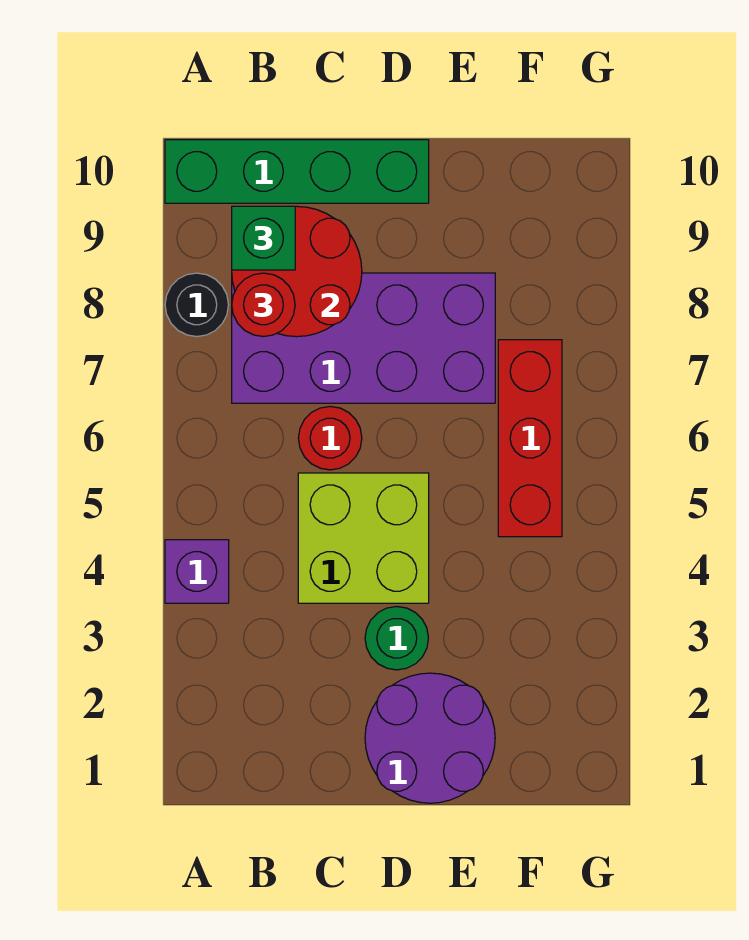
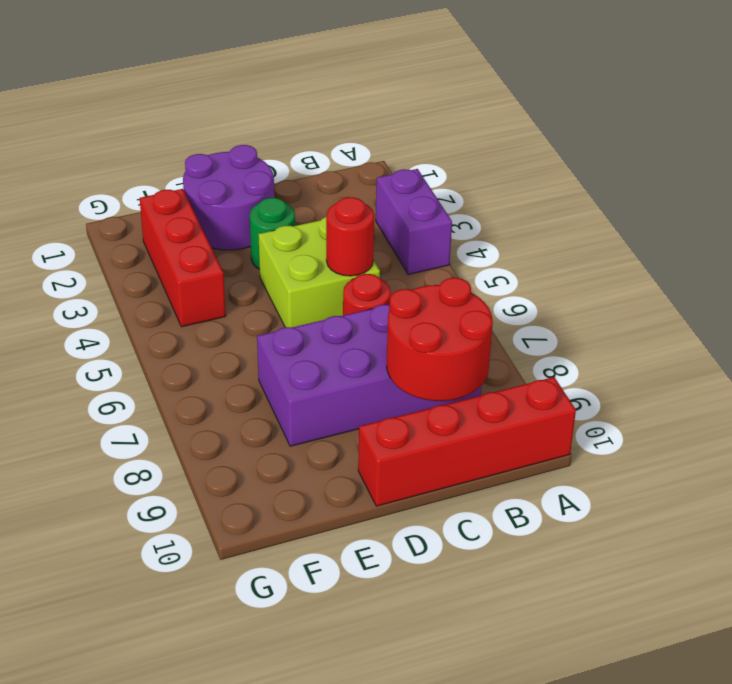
purple brick A4 level 1 -> purple brick A3:A4 level 1
black round brick A8 level 1 -> none
green brick A10:D10 level 1 -> red brick A10:D10 level 1
red round brick B8 level 3 -> red round brick C5 level 2
green brick B9 level 3 -> none
red brick F5:F7 level 1 -> red brick F2:F4 level 1

